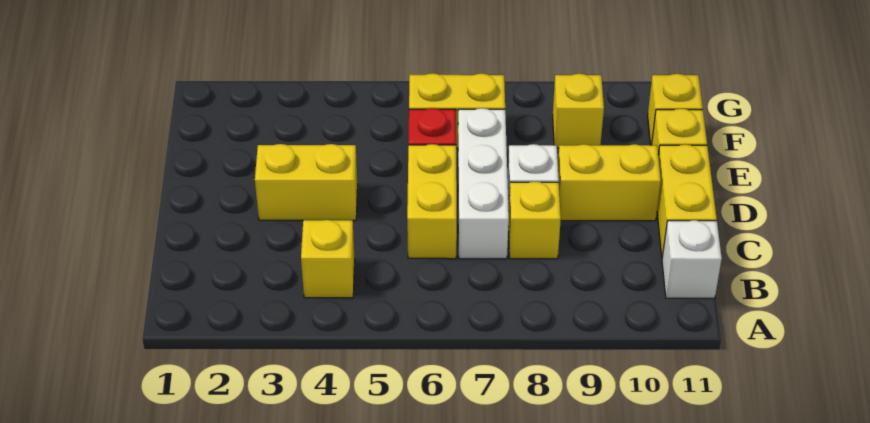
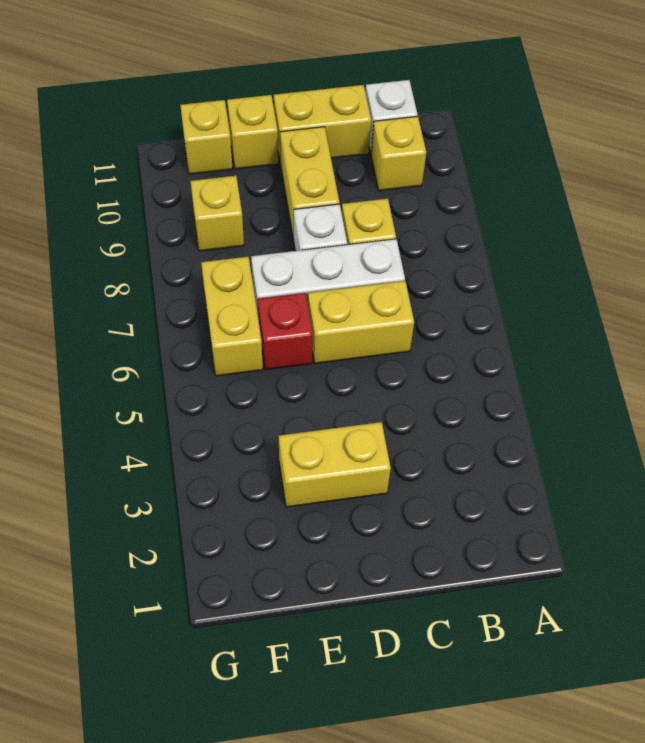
yellow brick B4 level 1 -> yellow brick B10 level 1
yellow brick D3:D4 level 1 -> yellow brick D3:E3 level 1

